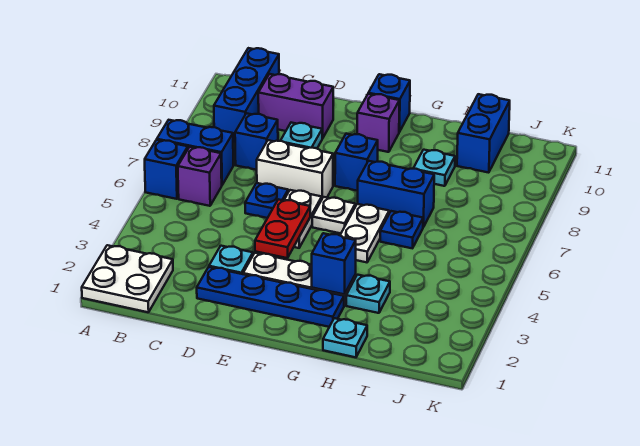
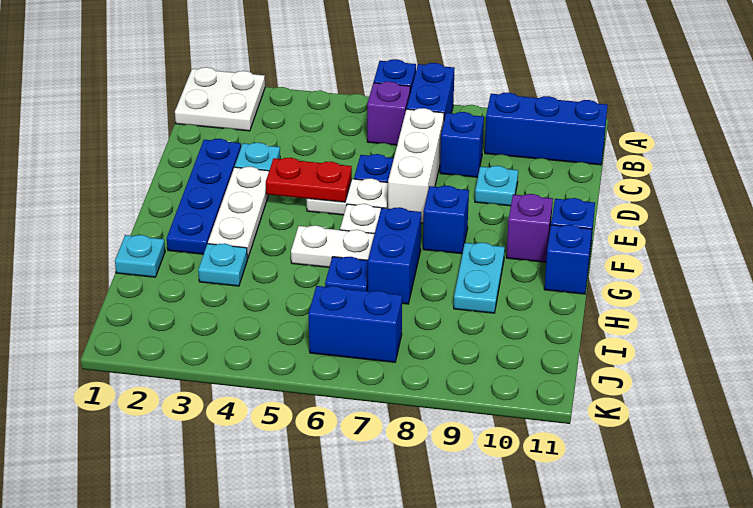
purple brick C10:D10 level 1 -> none
white brick D7:E7 level 1 -> white brick C7:E7 level 1
blue brick G3 level 2 -> blue brick G11 level 1
cyan plate H9 level 1 -> cyan plate G9:H9 level 1
blue brick I10:I11 level 1 -> blue brick J6:J7 level 1

